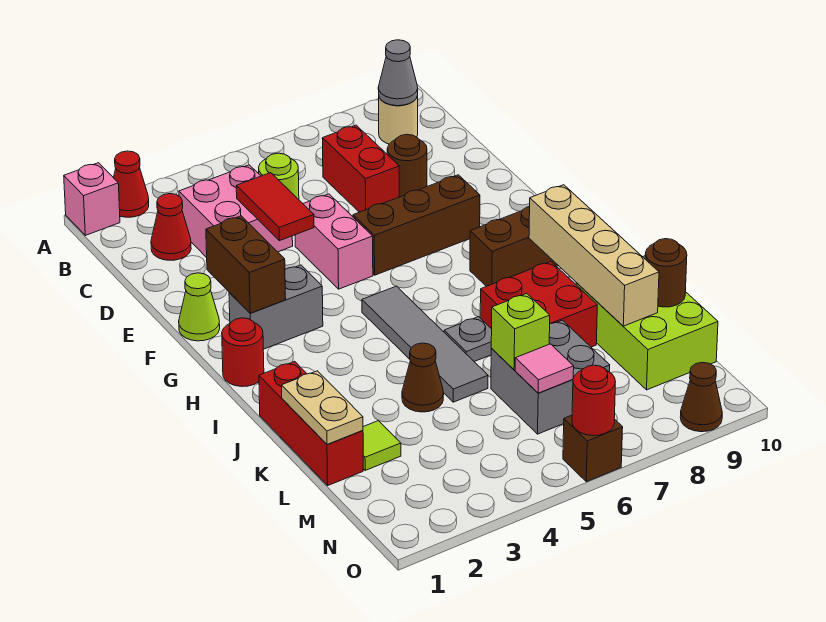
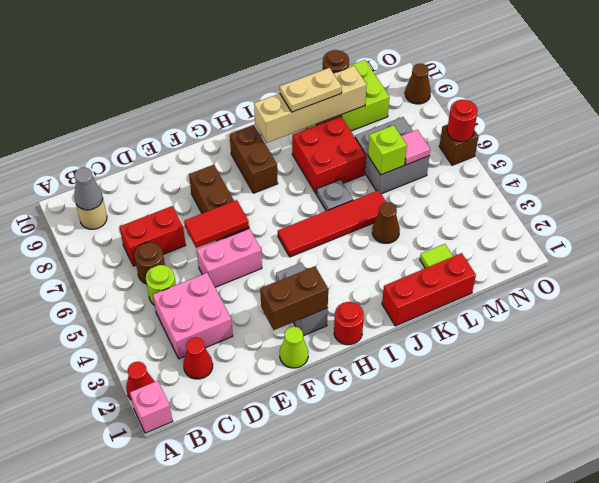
red tile D4:E4 level 2 -> red tile E6:F6 level 2
brown round brick D8 level 1 -> brown round brick C6 level 1
grey tile H5:K5 level 1 -> red tile H5:K5 level 1
tan plate K1:L1 level 2 -> tan plate J9:K9 level 3

